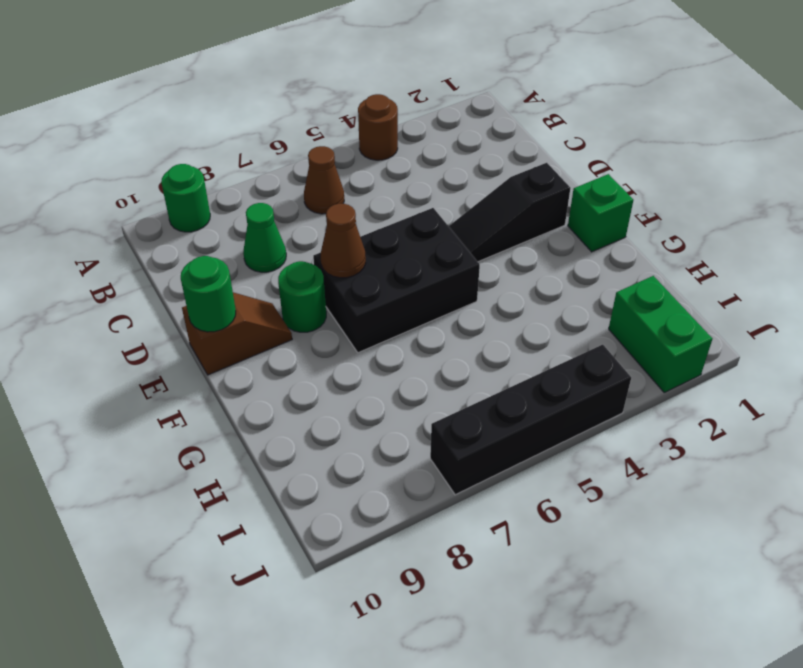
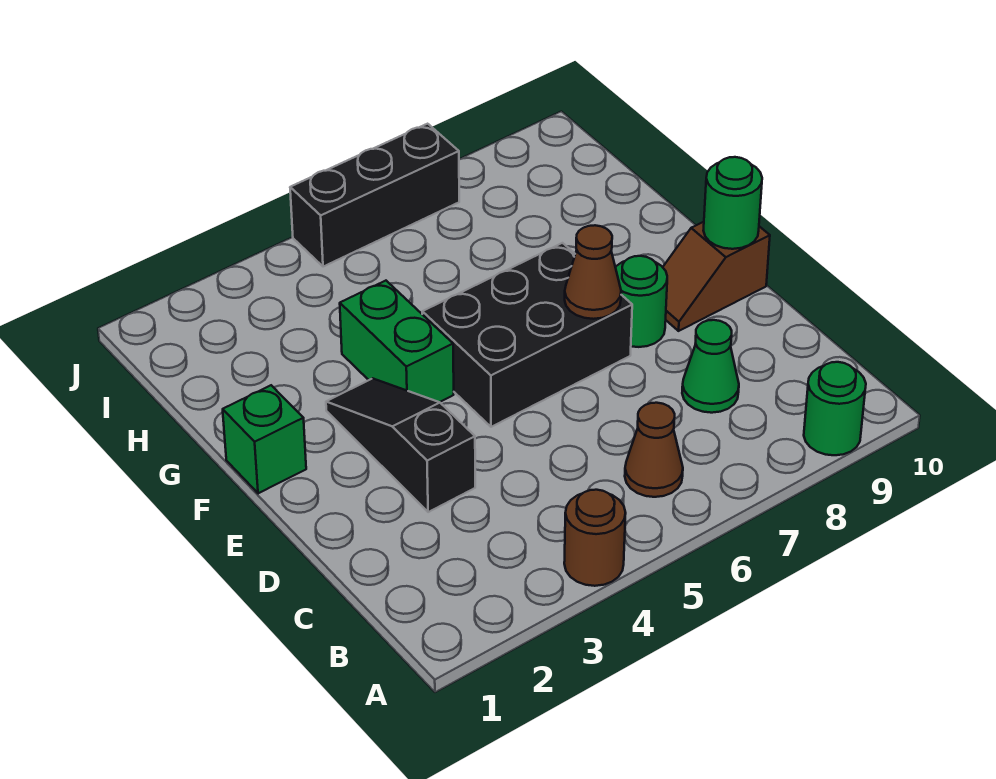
black slope E2:E4 level 1 top 2 -> black slope D3:F3 level 1 top D
green brick I2:J2 level 1 -> green brick F4:G4 level 1
black brick J4:J7 level 1 -> black brick J5:J7 level 1

